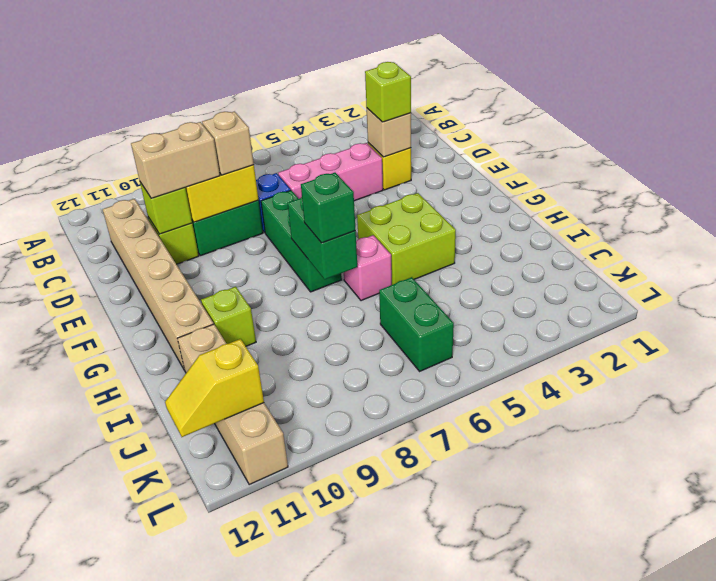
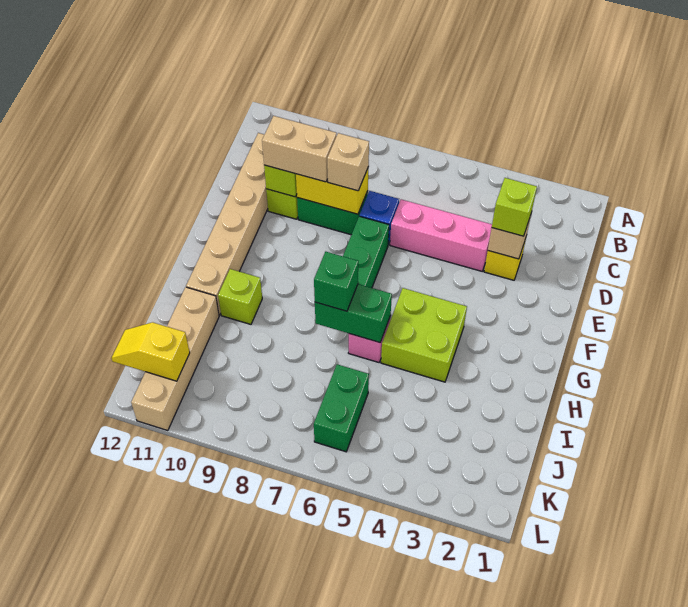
green brick G7:H7 level 2 -> green brick H6:H7 level 2

